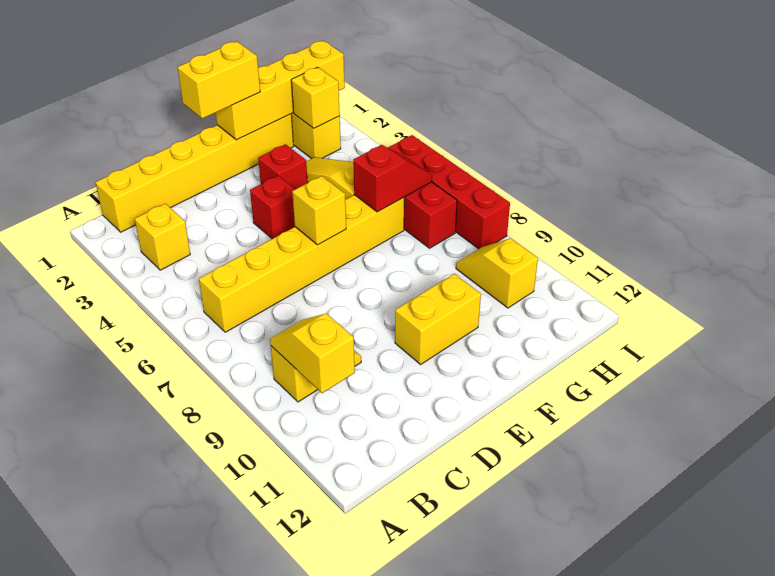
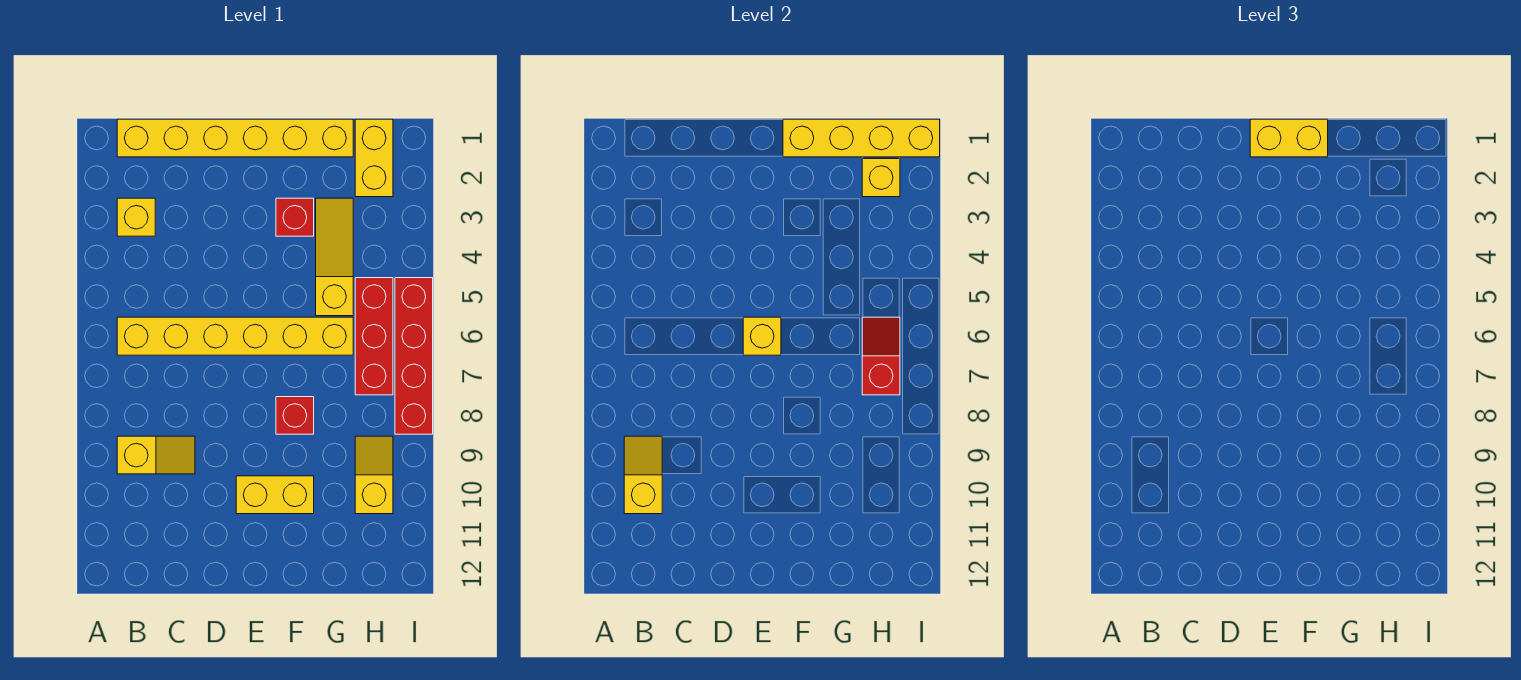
red brick E4 level 1 -> red brick F8 level 1
red slope G6:H6 level 2 top G -> red slope H6:H7 level 2 top 7

